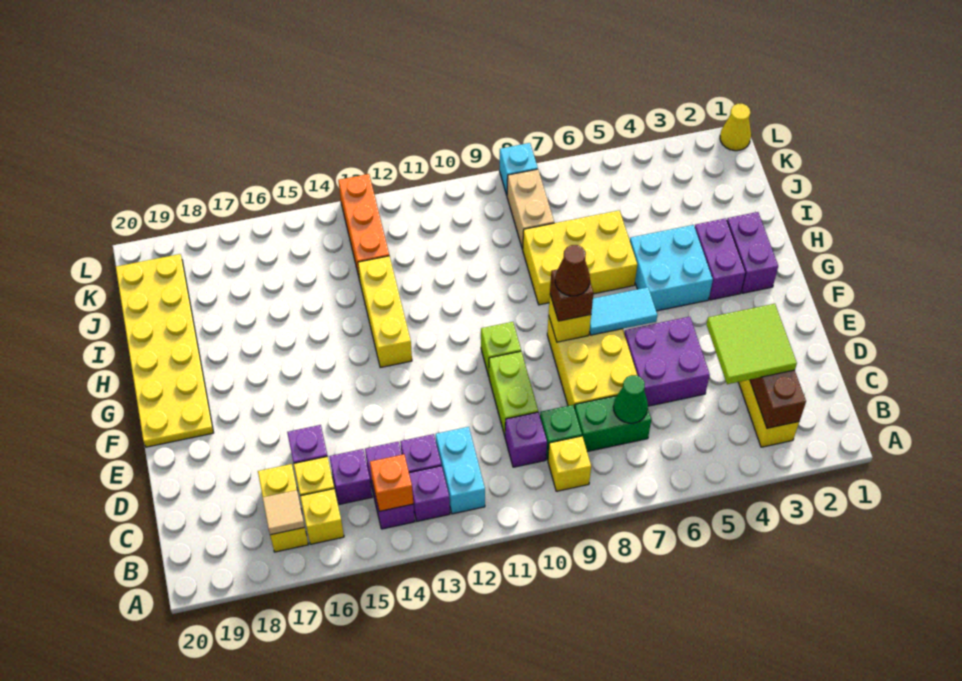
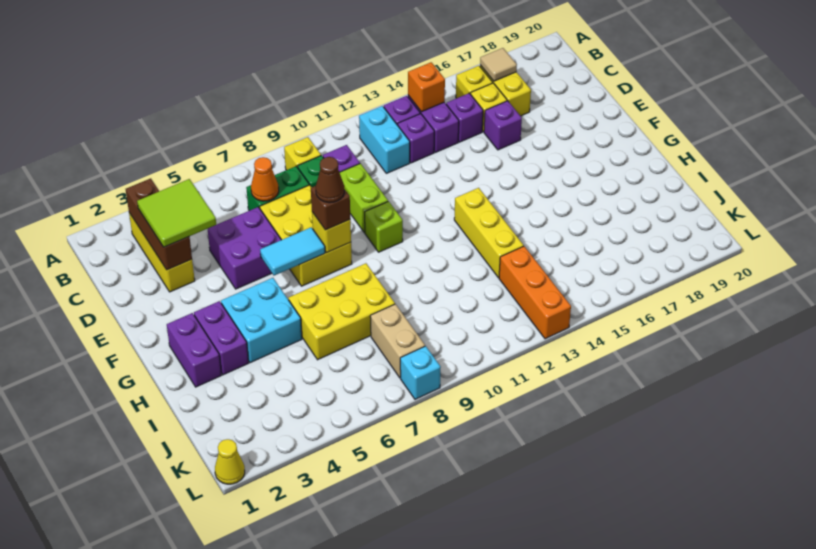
green cone C7 level 2 -> orange cone C7 level 2
yellow plate F19:K20 level 1 -> none

